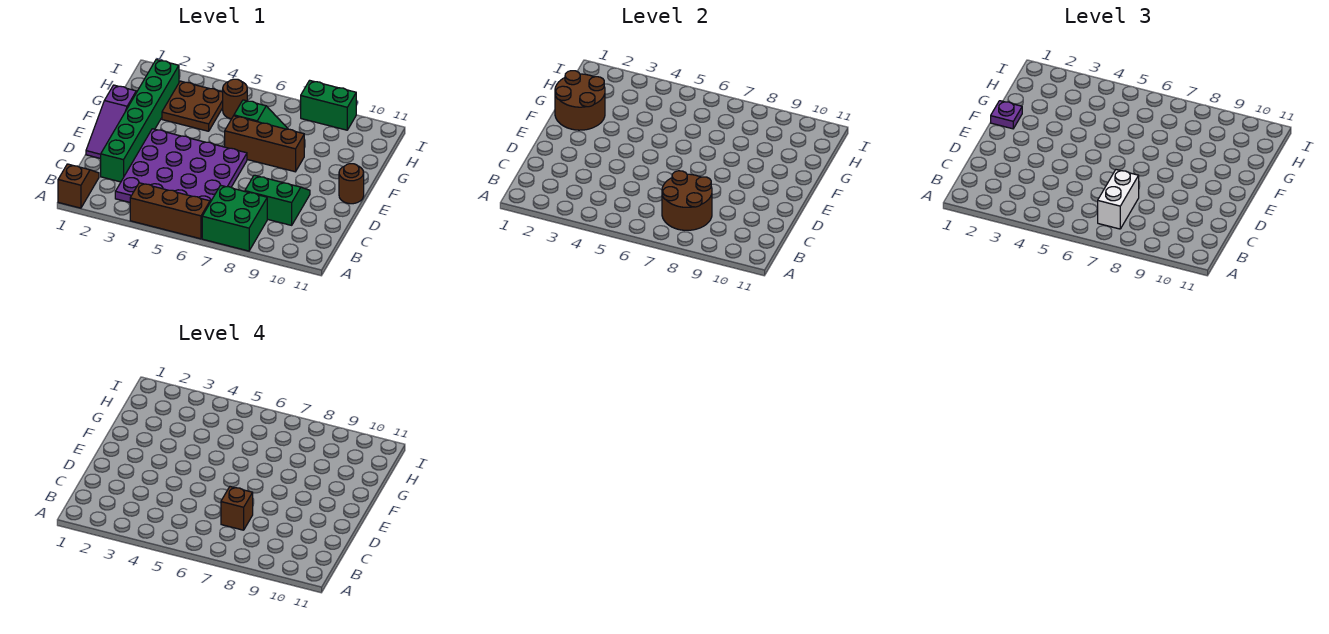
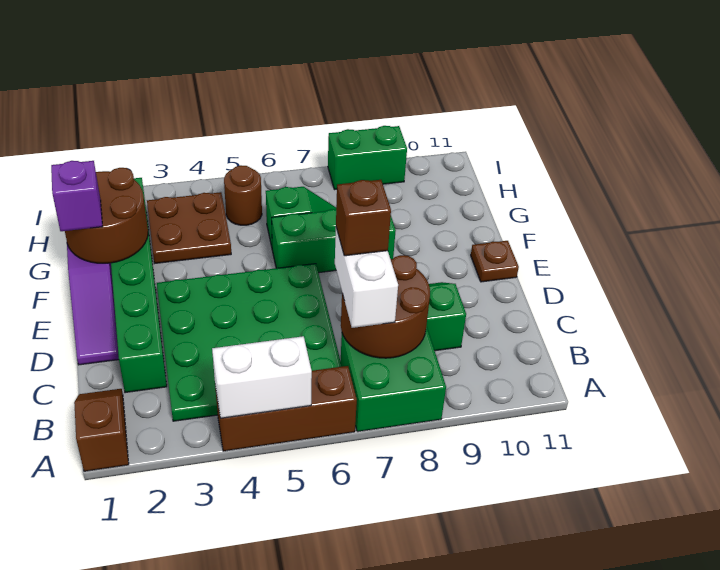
none -> white brick A4:A5 level 2
purple plate B3:E6 level 1 -> green plate B3:E6 level 1
brown round brick E11 level 1 -> brown plate E11 level 1
purple plate F1 level 3 -> purple brick F1 level 3
brown brick F6:F8 level 1 -> green brick F6:F8 level 1

